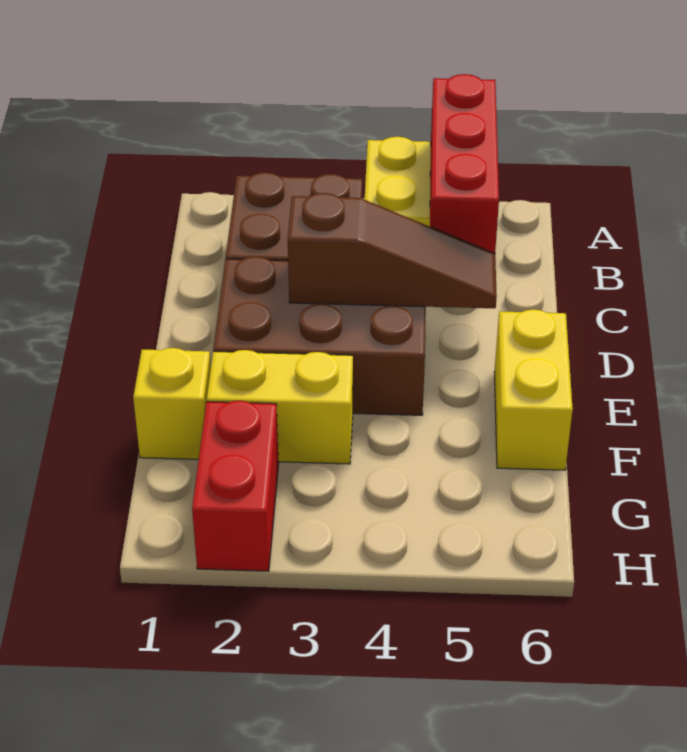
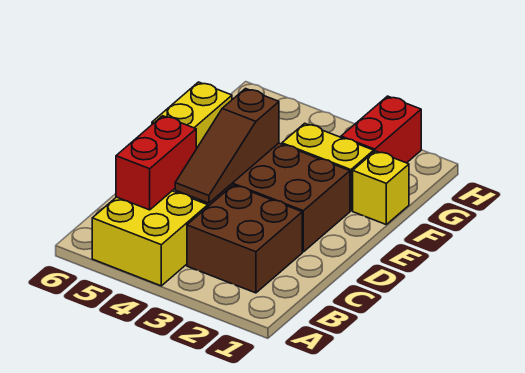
red brick A5:C5 level 2 -> red brick B5:C5 level 2
brown slope D3:D5 level 2 top 3 -> brown slope C4:E4 level 2 top E

